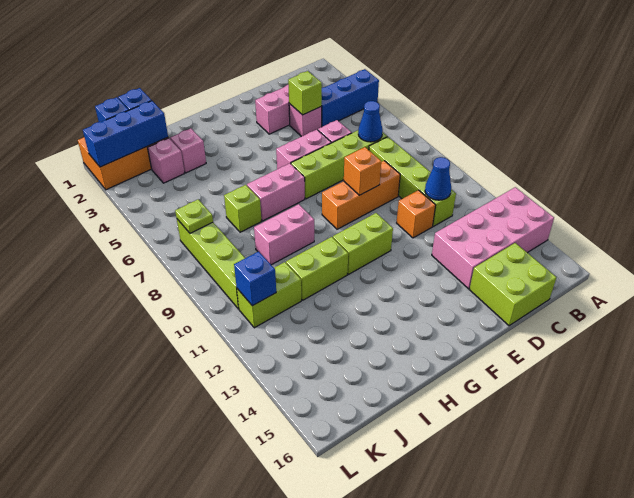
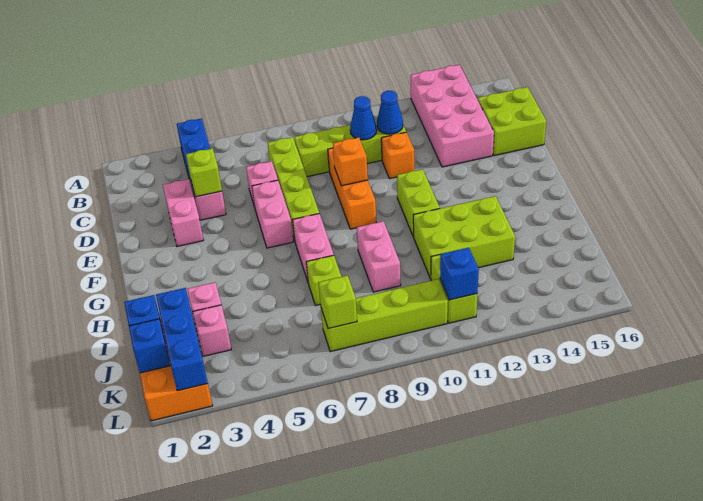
blue cone C7 level 2 -> blue cone C10 level 2
lime brick H11:I11 level 1 -> lime brick H11:I13 level 1
lime plate K7 level 2 -> lime brick K7 level 2

